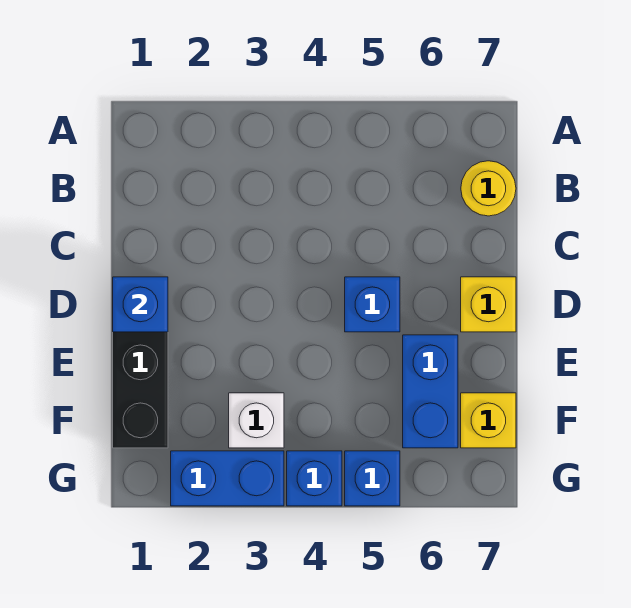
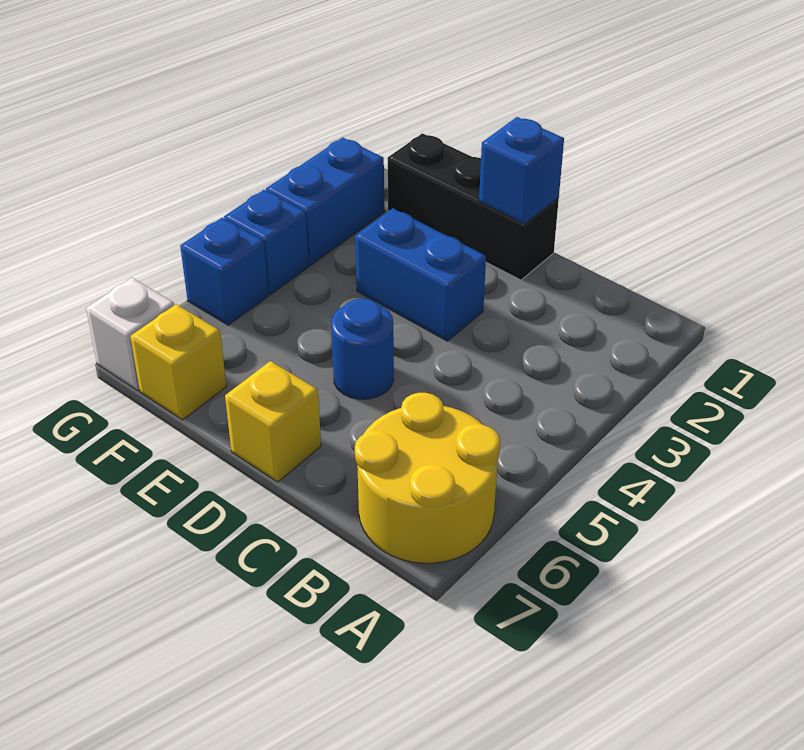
yellow round brick B7 level 1 -> yellow round brick A6:B7 level 1
blue brick D5 level 1 -> blue round brick D5 level 1
blue brick E6:F6 level 1 -> blue brick D3:E3 level 1
white brick F3 level 1 -> white brick G7 level 1

